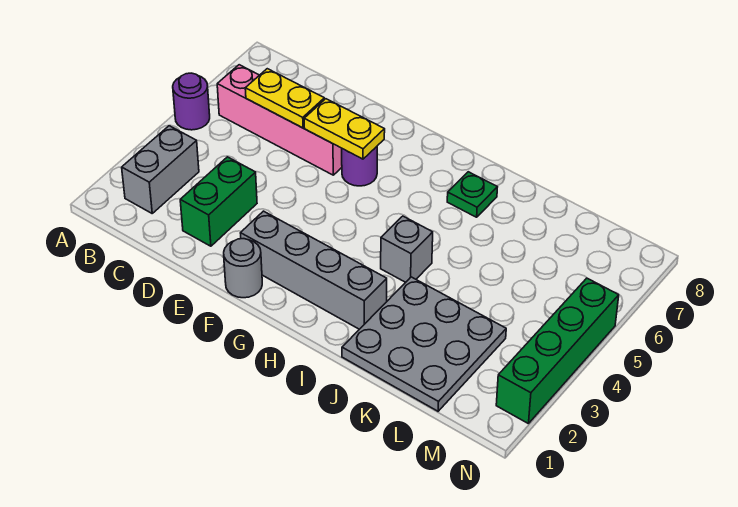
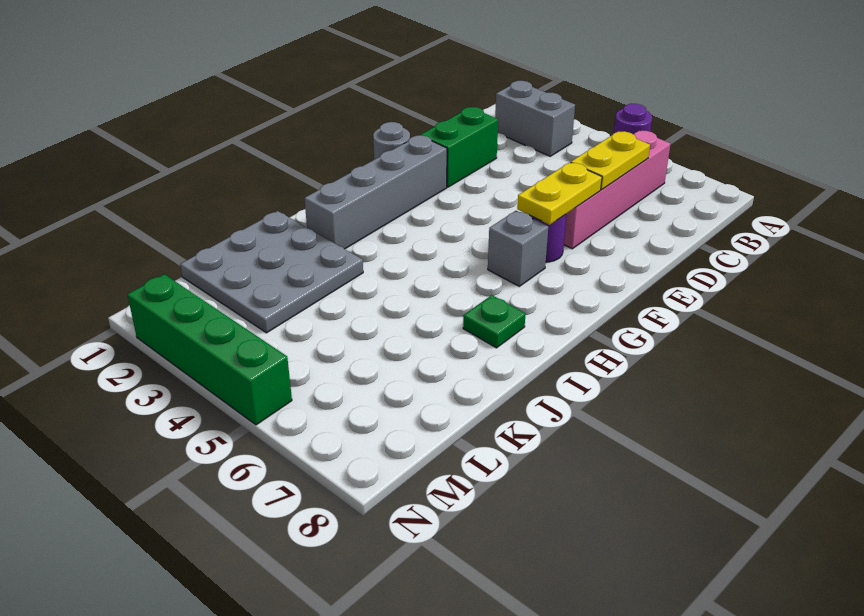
green brick D2:D3 level 1 -> green brick D2:E2 level 1
grey brick I4 level 1 -> grey brick G6 level 1

